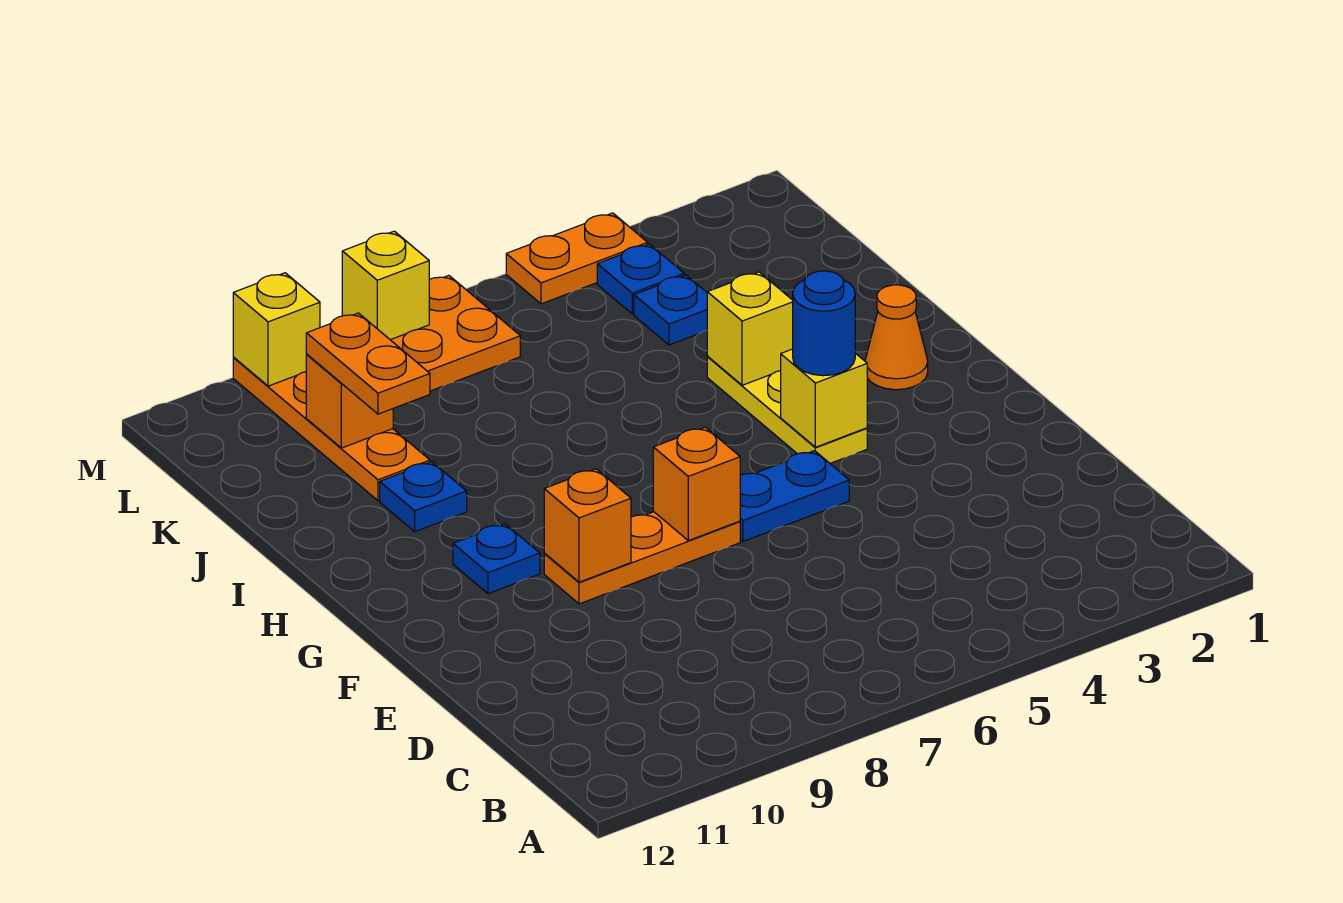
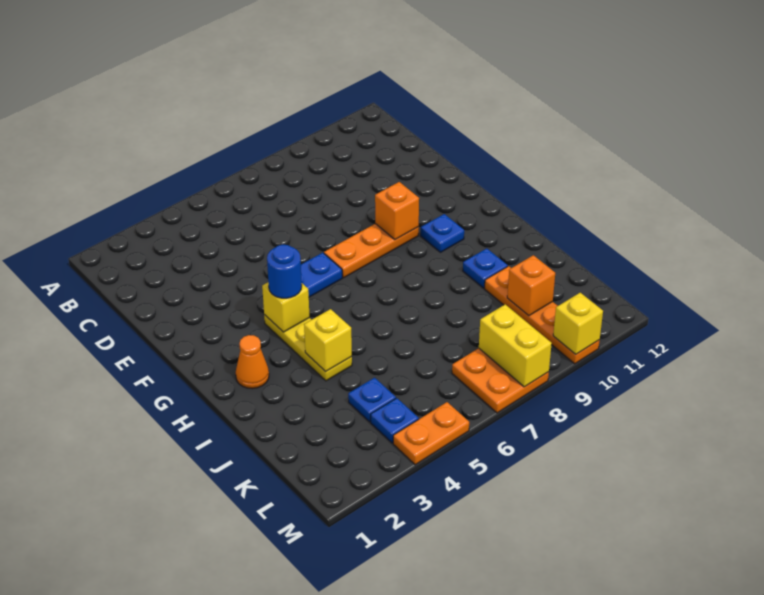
orange brick F7 level 2 -> none
orange plate J10:K10 level 3 -> none
yellow brick M8 level 2 -> yellow brick L8:M8 level 2

